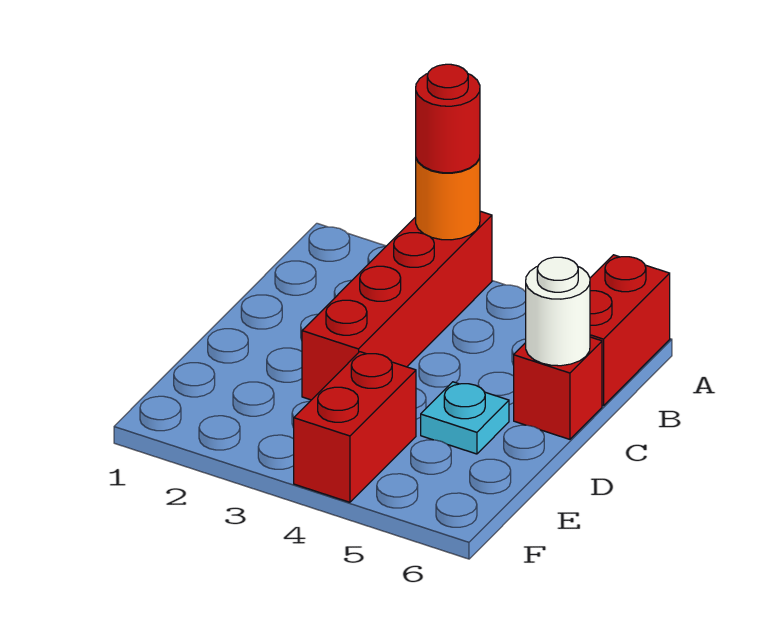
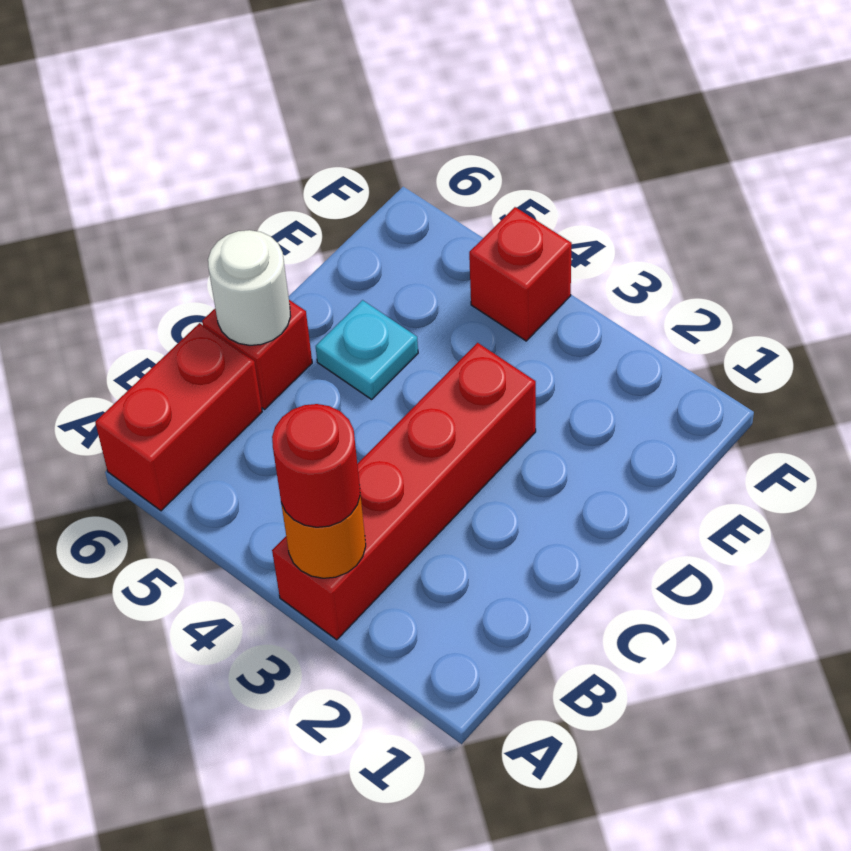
red brick E4:F4 level 1 -> red brick F4 level 1

